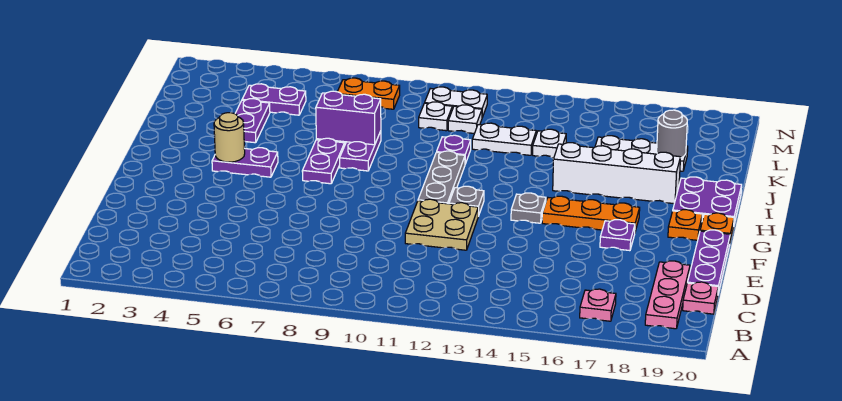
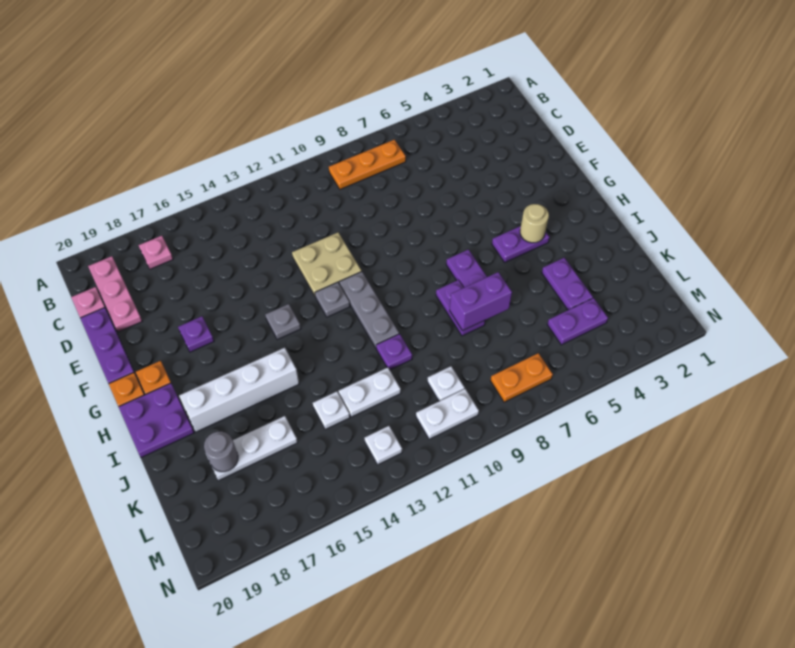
orange plate G15:G17 level 1 -> orange plate B7:B9 level 1
white plate L11 level 1 -> white plate M13 level 1

